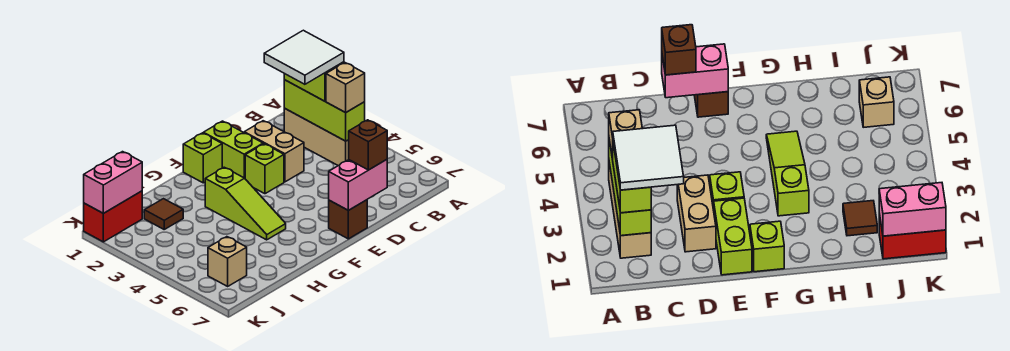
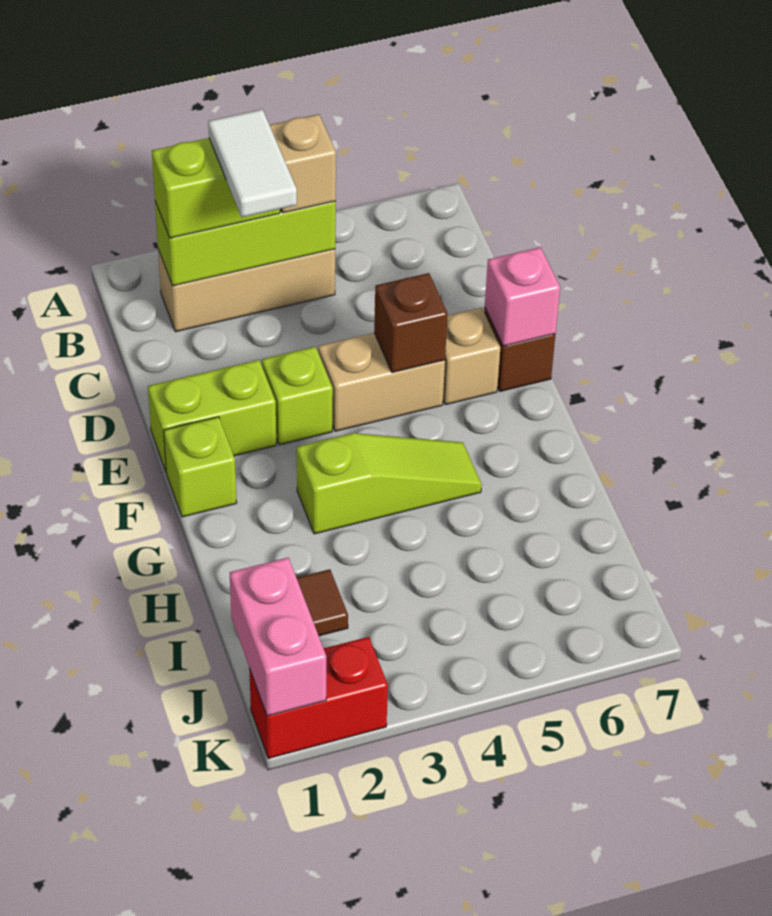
white tile B2:C3 level 4 -> white tile B3:C3 level 4
tan brick D2:D3 level 1 -> tan brick E4:E5 level 1
pink brick D7:E7 level 2 -> pink brick E7 level 2
brown brick D7 level 3 -> brown brick E5 level 2
red brick J1:K1 level 1 -> red brick K1:K2 level 1
tan brick J6 level 1 -> tan brick E6 level 1

